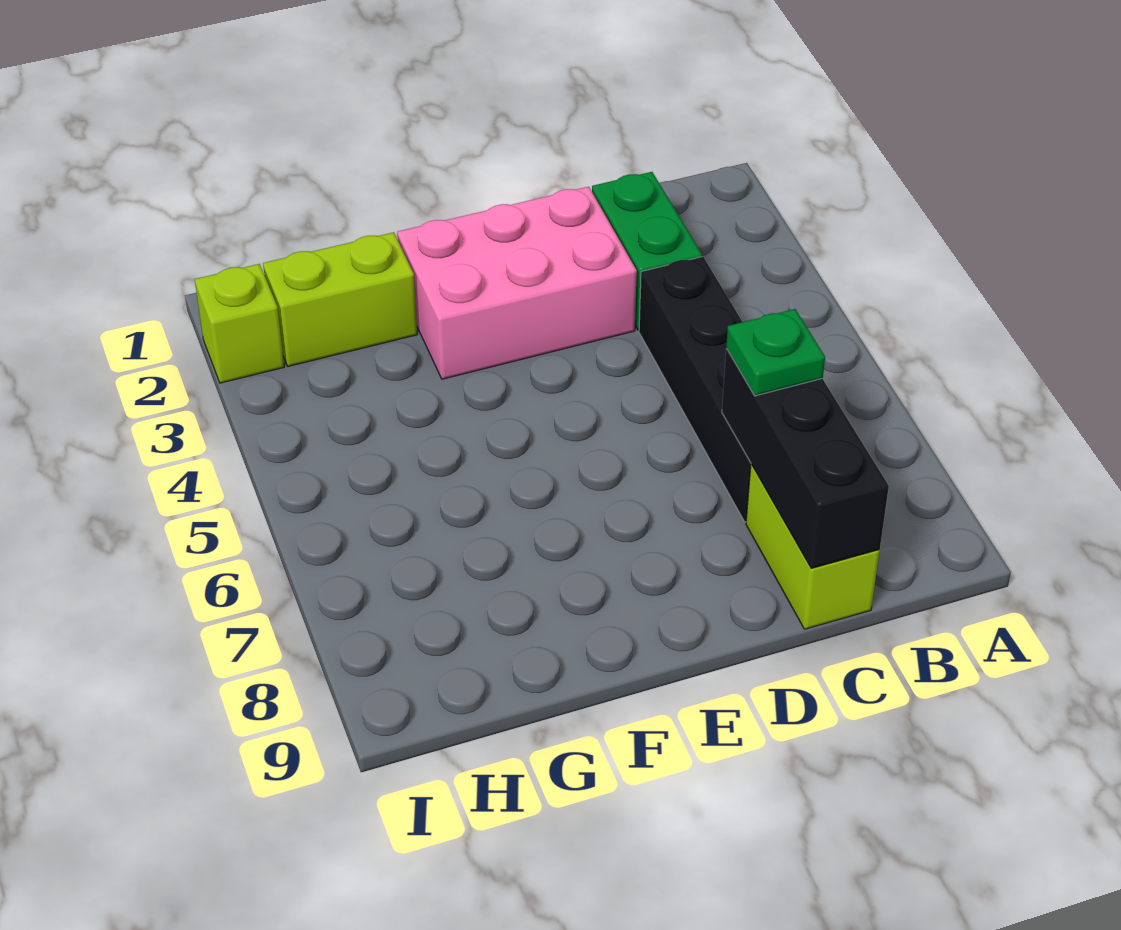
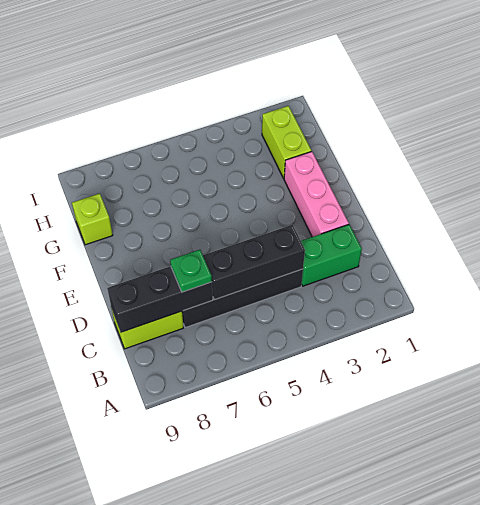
none -> black brick C4:C6 level 2
pink brick D2:F3 level 1 -> pink brick D2:F2 level 1
lime brick I2 level 1 -> lime brick G9 level 1

